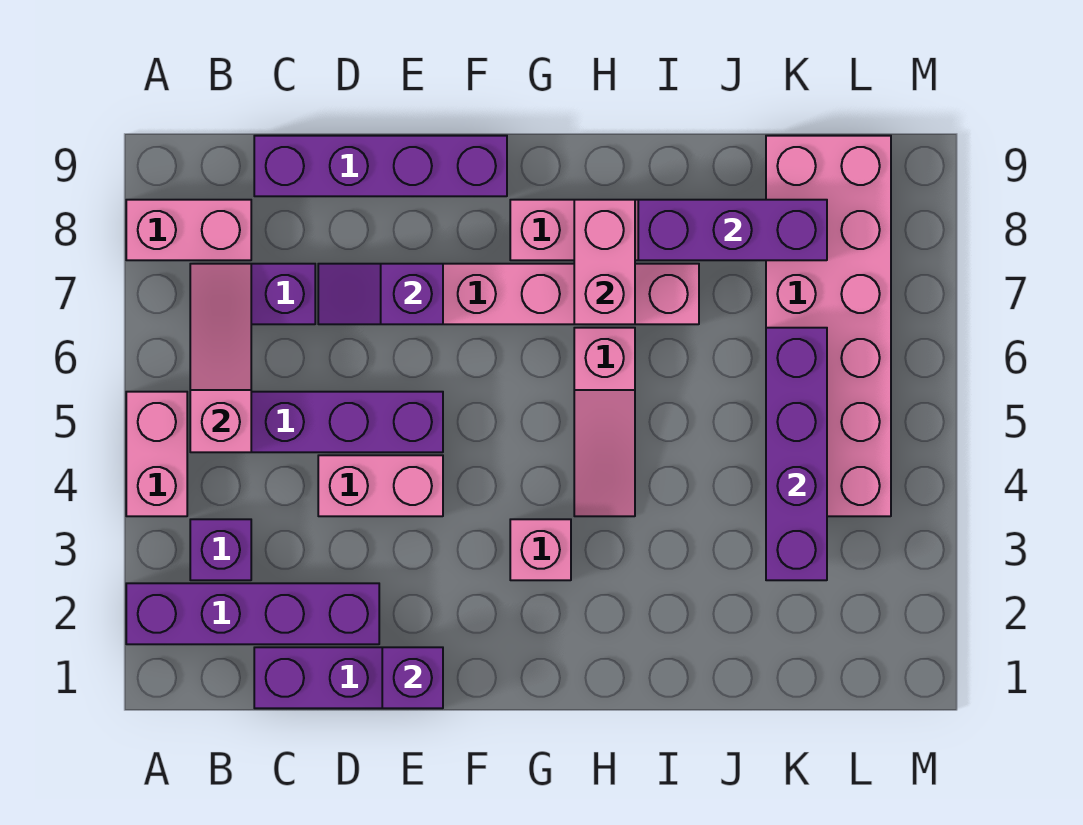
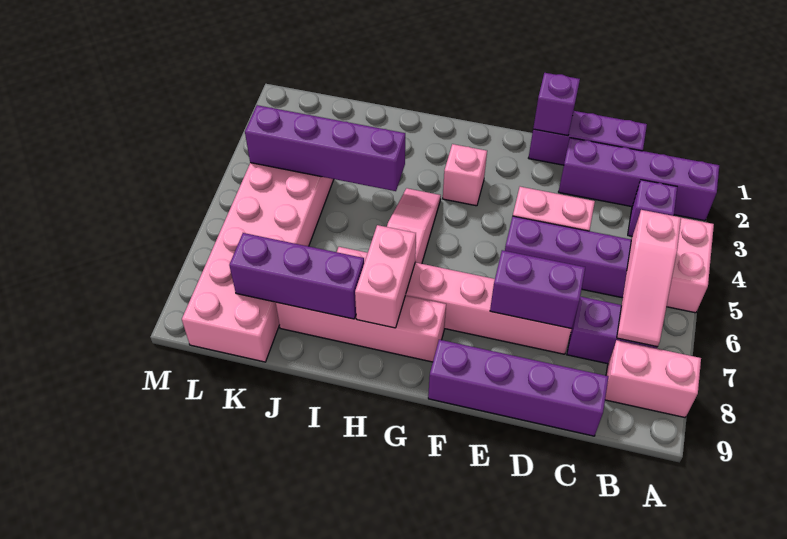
purple slope D7:E7 level 2 top E -> purple brick D7:E7 level 2
purple brick K3:K6 level 2 -> purple brick I4:L4 level 2

